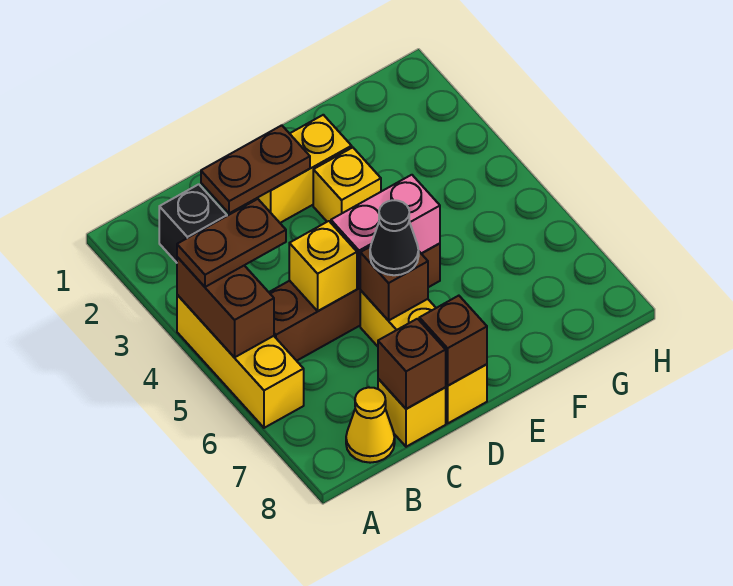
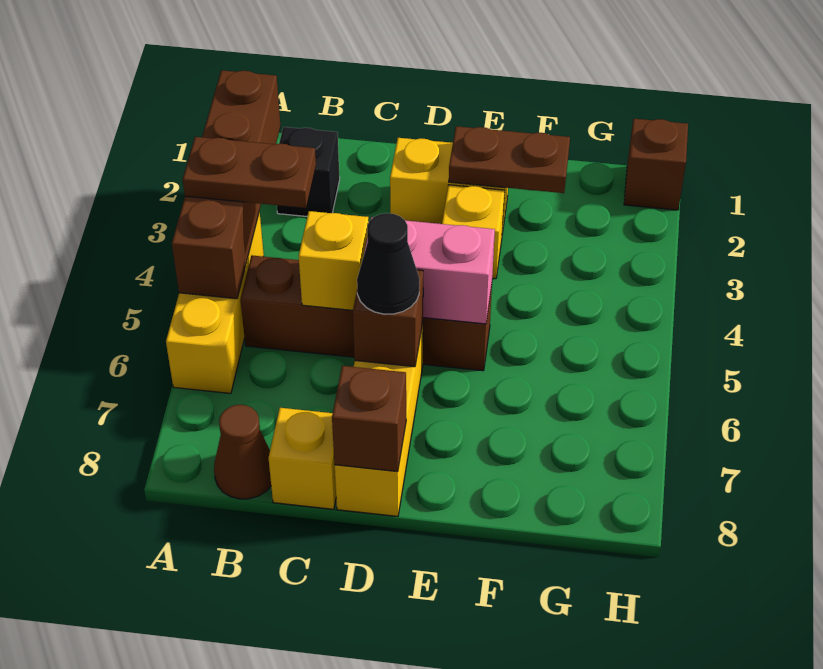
brown brick A4:A5 level 2 -> brown brick A2:A5 level 2
yellow cone B8 level 1 -> brown cone B8 level 1
brown plate C2:D2 level 2 -> brown plate E2:F2 level 2
brown brick C8 level 2 -> brown brick H1 level 1

